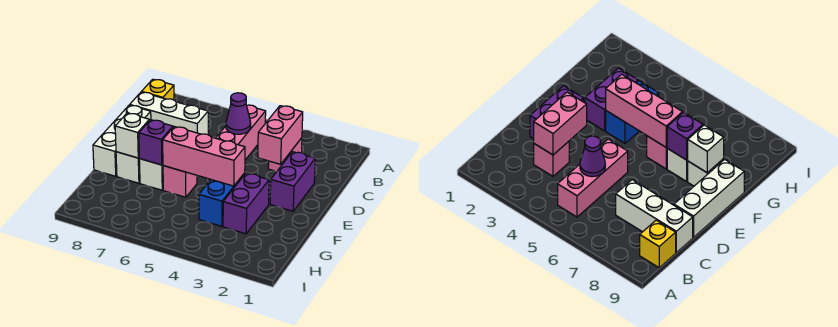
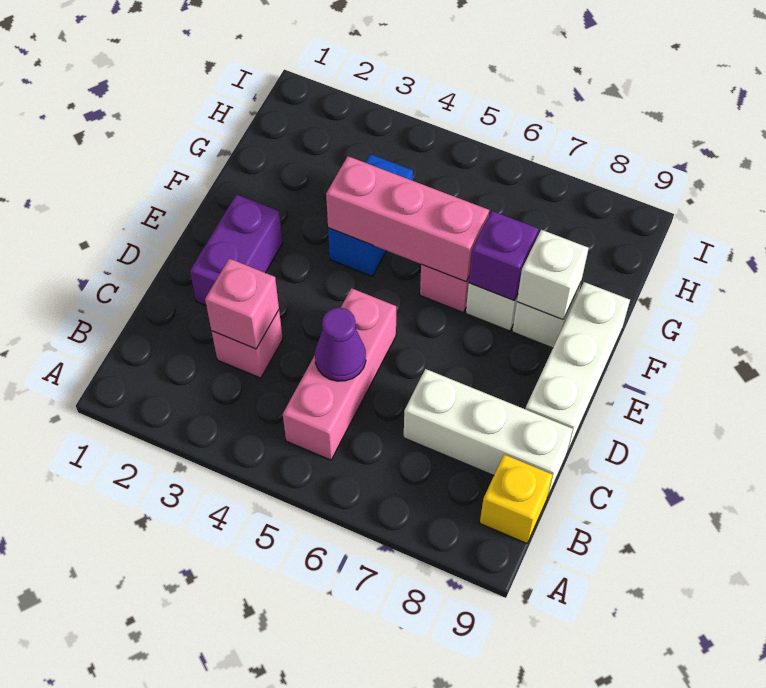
pink brick C3:D3 level 2 -> pink brick C3 level 2
purple brick F3:G3 level 1 -> none

